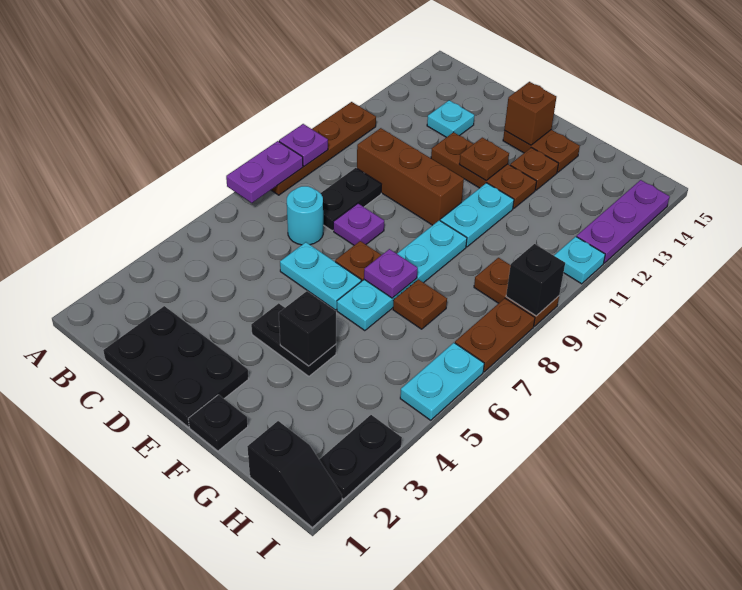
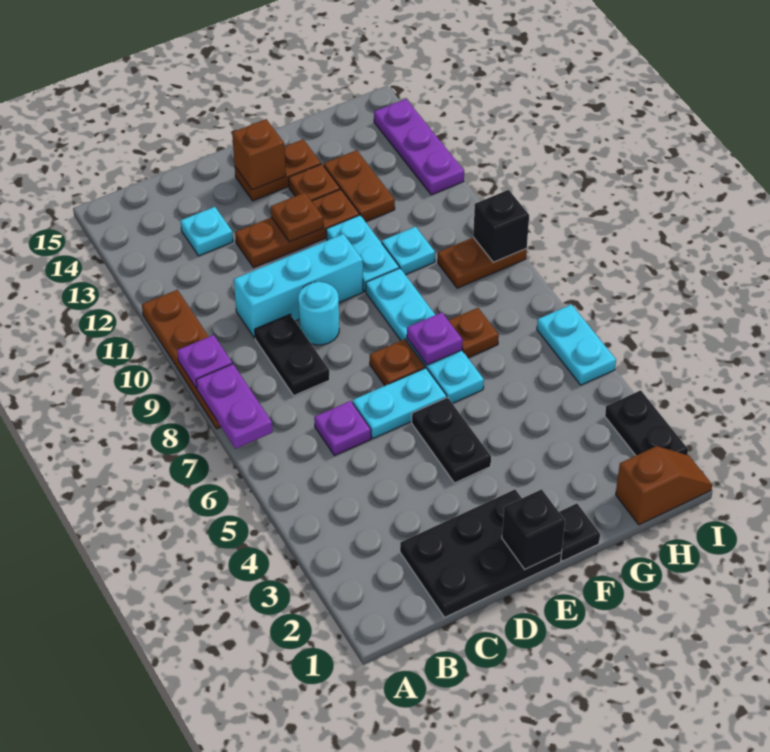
cyan round brick C7 level 1 -> cyan round brick D9 level 1
brown brick C10:E10 level 1 -> cyan brick C10:E10 level 1
purple plate D8 level 1 -> purple plate C6 level 1
black plate E4:F4 level 1 -> black plate E4:E5 level 1
black brick F4 level 2 -> black brick E1 level 2
black slope H1:I1 level 1 top H -> brown slope H1:I1 level 1 top H
brown plate I7:I8 level 1 -> brown plate G12:G13 level 1
cyan plate I11 level 1 -> cyan plate G10 level 1

